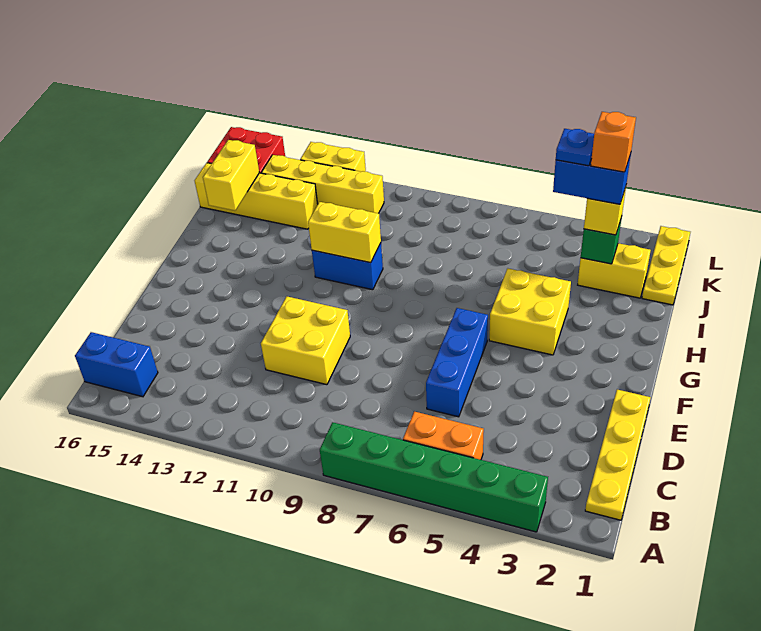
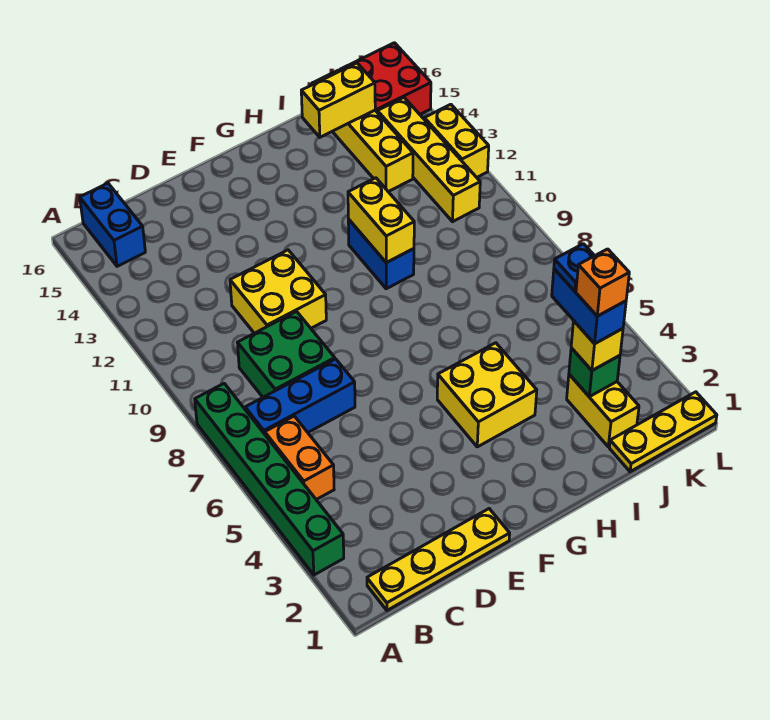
none -> green brick C8:D9 level 1
blue brick D6:F6 level 1 -> blue brick B7:D7 level 1

